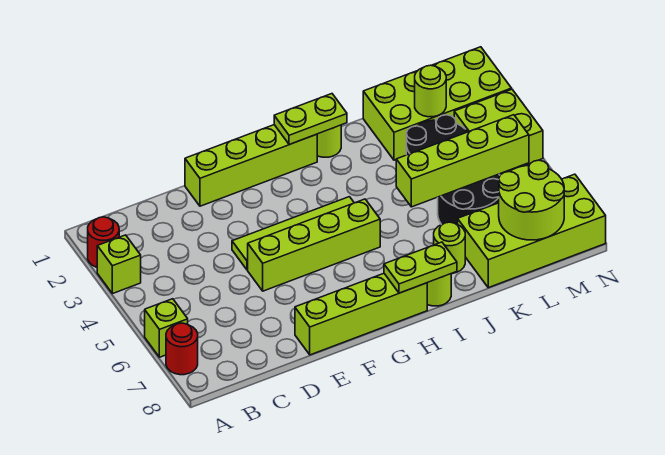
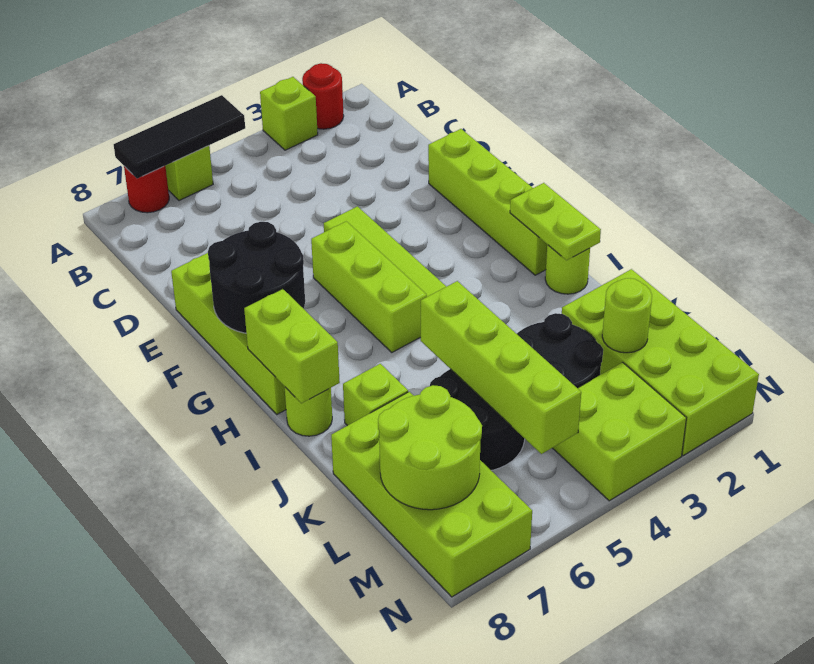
none -> black tile A5:A7 level 2
lime brick E5:H5 level 1 -> lime brick F5:H5 level 1
none -> black round brick F7:G8 level 2
lime plate H8:I8 level 2 -> lime brick H8:I8 level 2
lime round brick J7 level 1 -> lime brick J7 level 1

